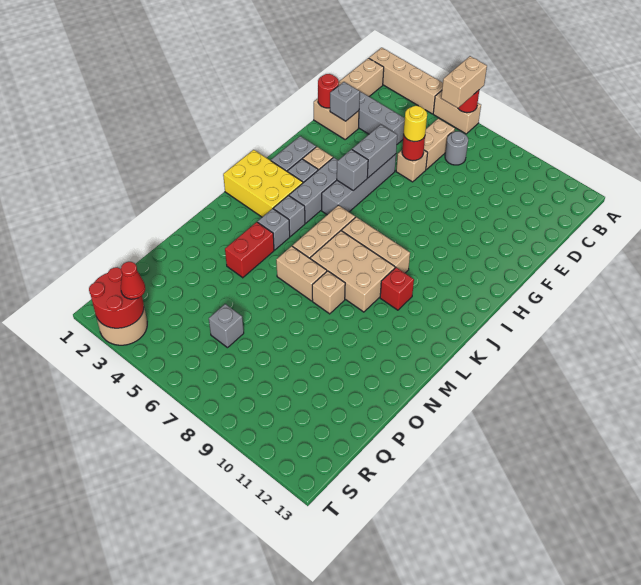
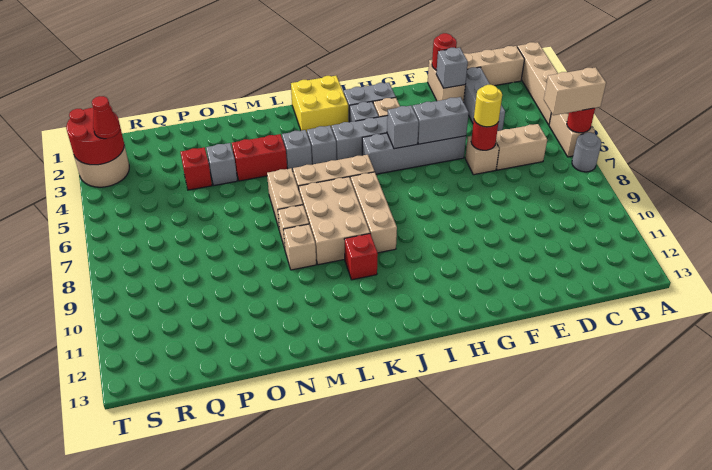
grey round brick C7 level 1 -> grey round brick A7 level 1
yellow brick J1:K3 level 1 -> yellow brick J1:K2 level 1
none -> tan brick M9 level 1
none -> red brick P4 level 1
grey brick Q6 level 1 -> grey brick O4 level 1

